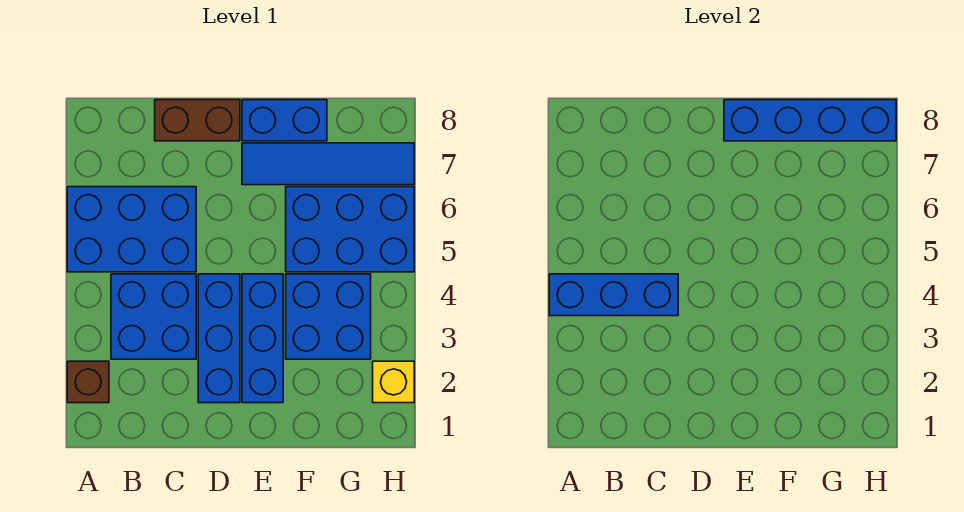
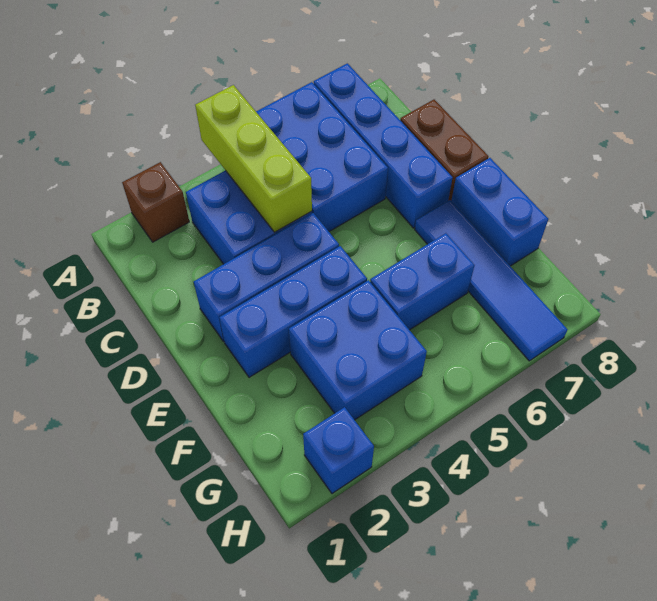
blue brick A4:C4 level 2 -> lime brick A4:C4 level 2
blue brick E8:H8 level 2 -> blue brick A7:D7 level 1
blue brick F5:H6 level 1 -> blue brick F5:F6 level 1
yellow brick H2 level 1 -> blue brick H2 level 1

